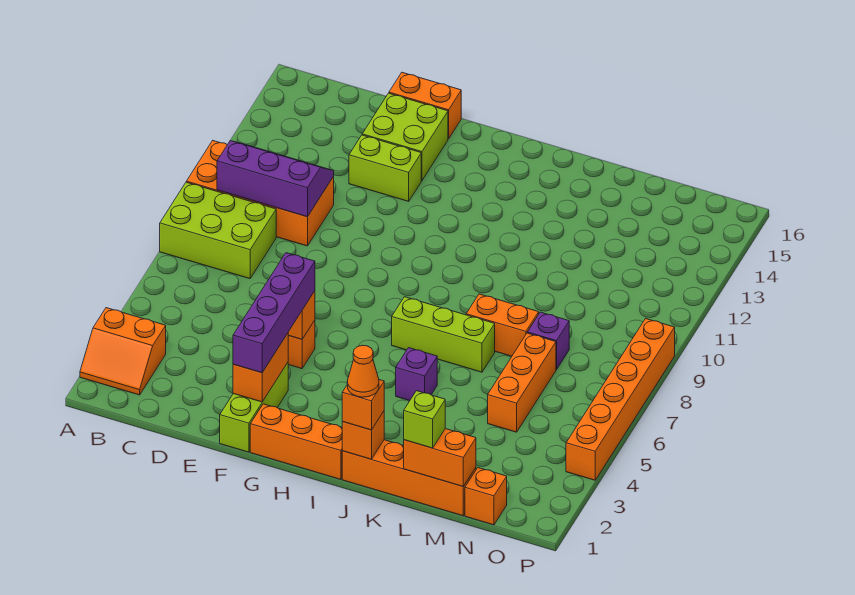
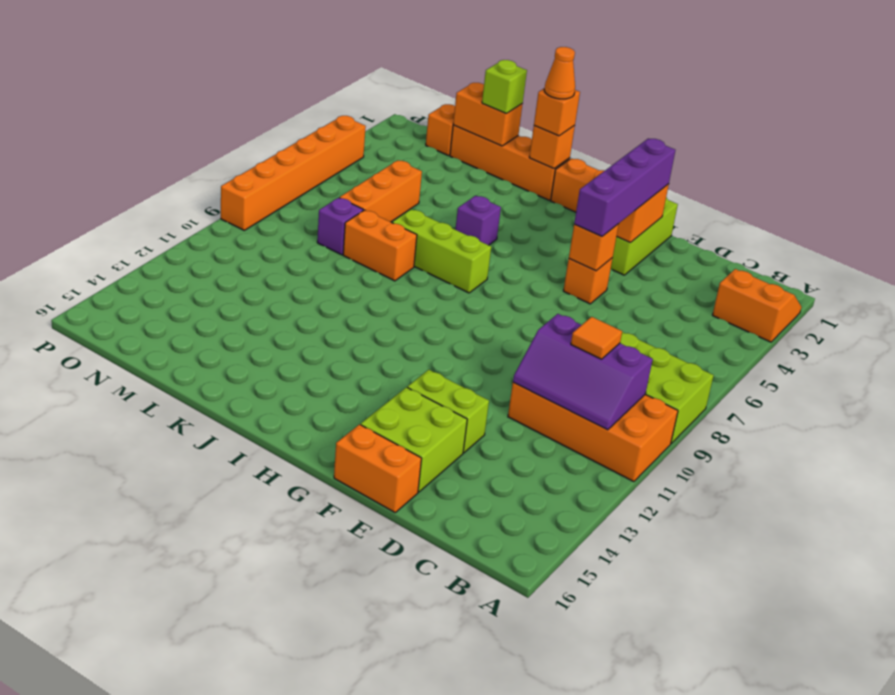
none -> orange tile C10 level 3

